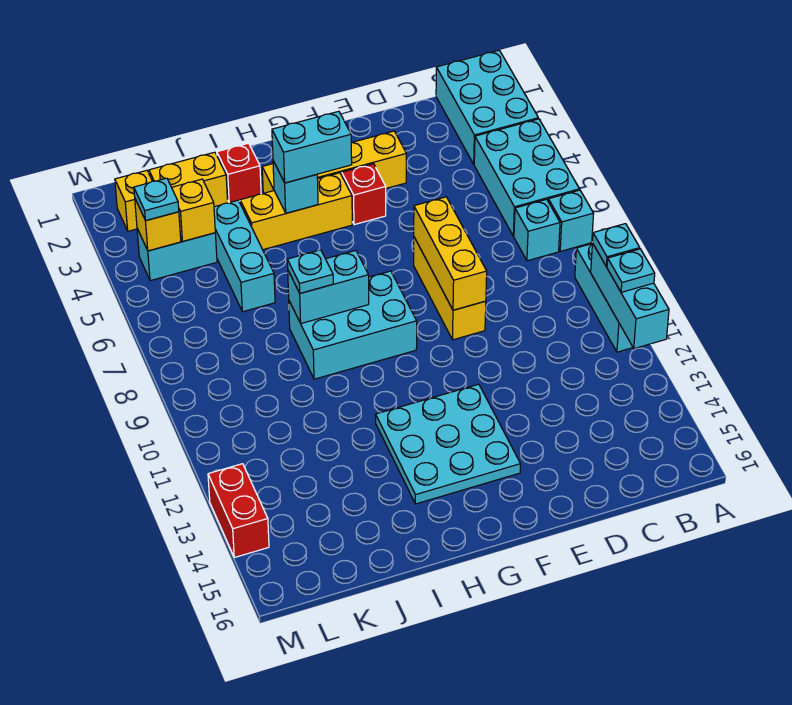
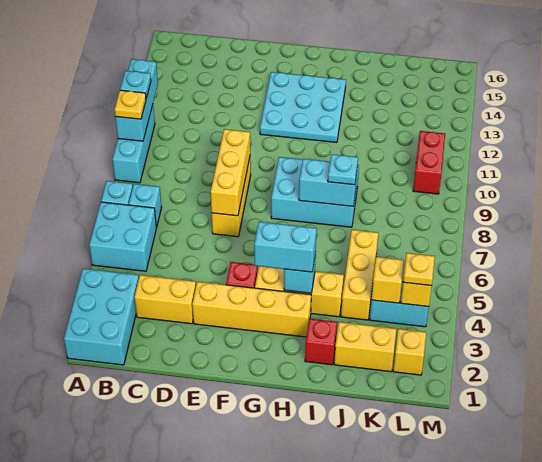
cyan brick A4:B6 level 1 -> cyan brick A5:B6 level 1
cyan plate A10 level 3 -> yellow plate A10 level 3
none -> yellow brick C3:D3 level 1
cyan brick J4:J6 level 1 -> yellow brick J4:J6 level 1
cyan plate L4 level 3 -> yellow plate L4 level 3
red brick M13:M14 level 1 -> red brick L10:L11 level 1

